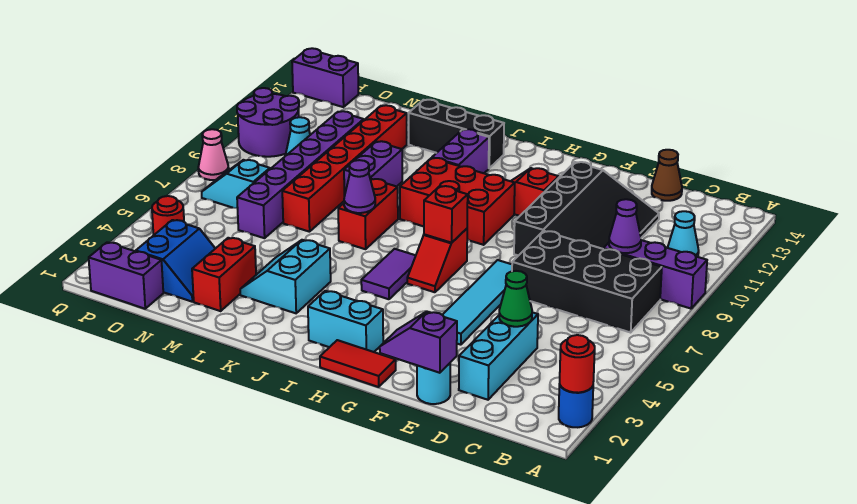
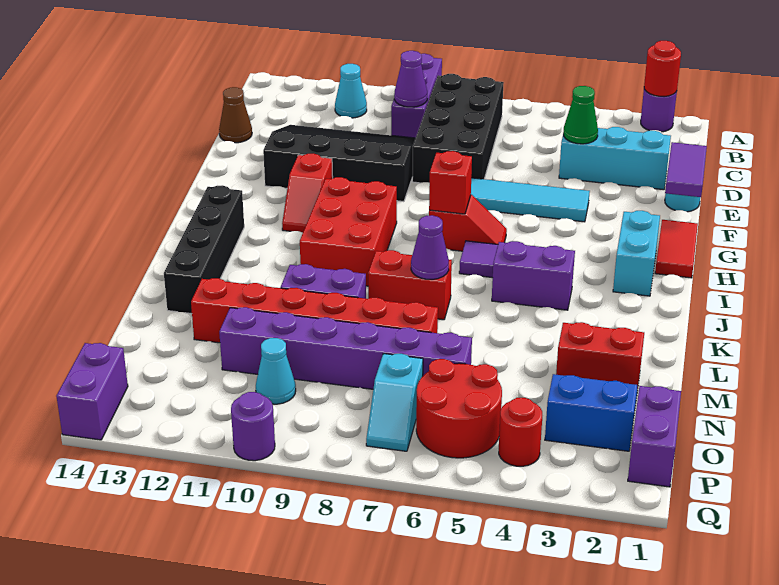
blue round brick A2 level 1 -> purple round brick A2 level 1
purple slope E1:F1 level 2 top E -> purple tile E1:F1 level 2
purple brick J11:J12 level 1 -> purple brick J4:J5 level 1
black brick J13:L13 level 1 -> black brick I13:L13 level 1
cyan slope K3:L4 level 1 top K -> none
none -> red round brick O5:P6 level 1
purple round brick P10:Q11 level 1 -> purple round brick Q10 level 1
pink cone Q8 level 1 -> none

